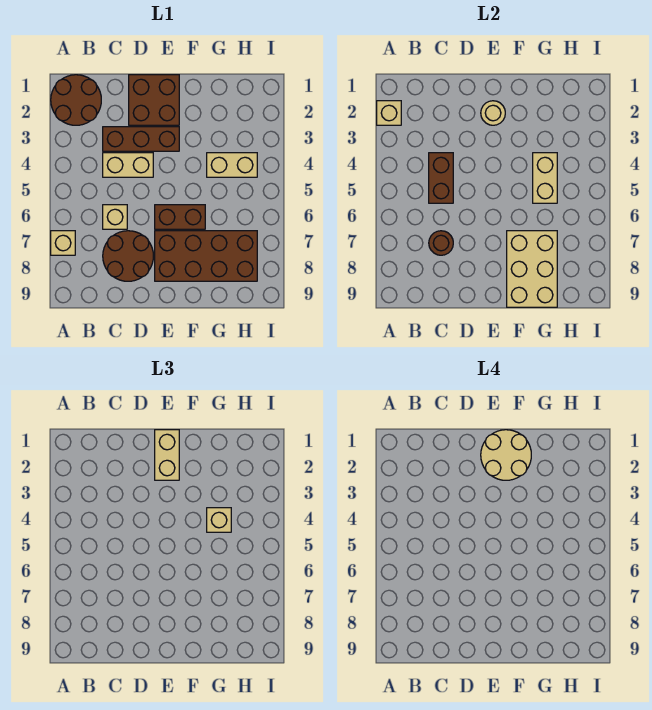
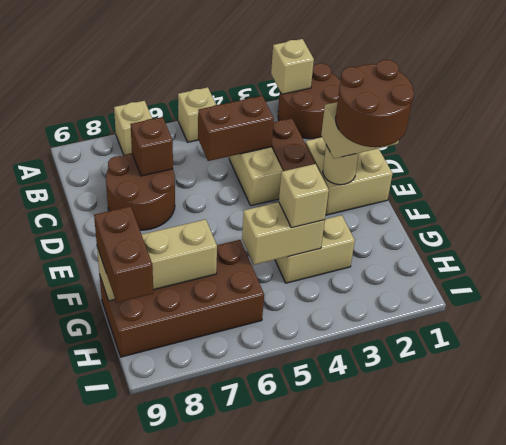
tan brick C6 level 1 -> tan brick A5 level 1
brown round brick C7 level 2 -> brown brick C7 level 2
brown brick D1:E2 level 1 -> tan brick D1:E2 level 1
tan round brick E1:F2 level 4 -> brown round brick E1:F2 level 4
brown brick E6:F6 level 1 -> brown brick G9:H9 level 3
brown brick E7:H8 level 1 -> brown brick G6:H9 level 1
tan brick F7:G9 level 2 -> tan brick G7:G9 level 2
tan brick G4:H4 level 1 -> tan brick G3:G4 level 1

